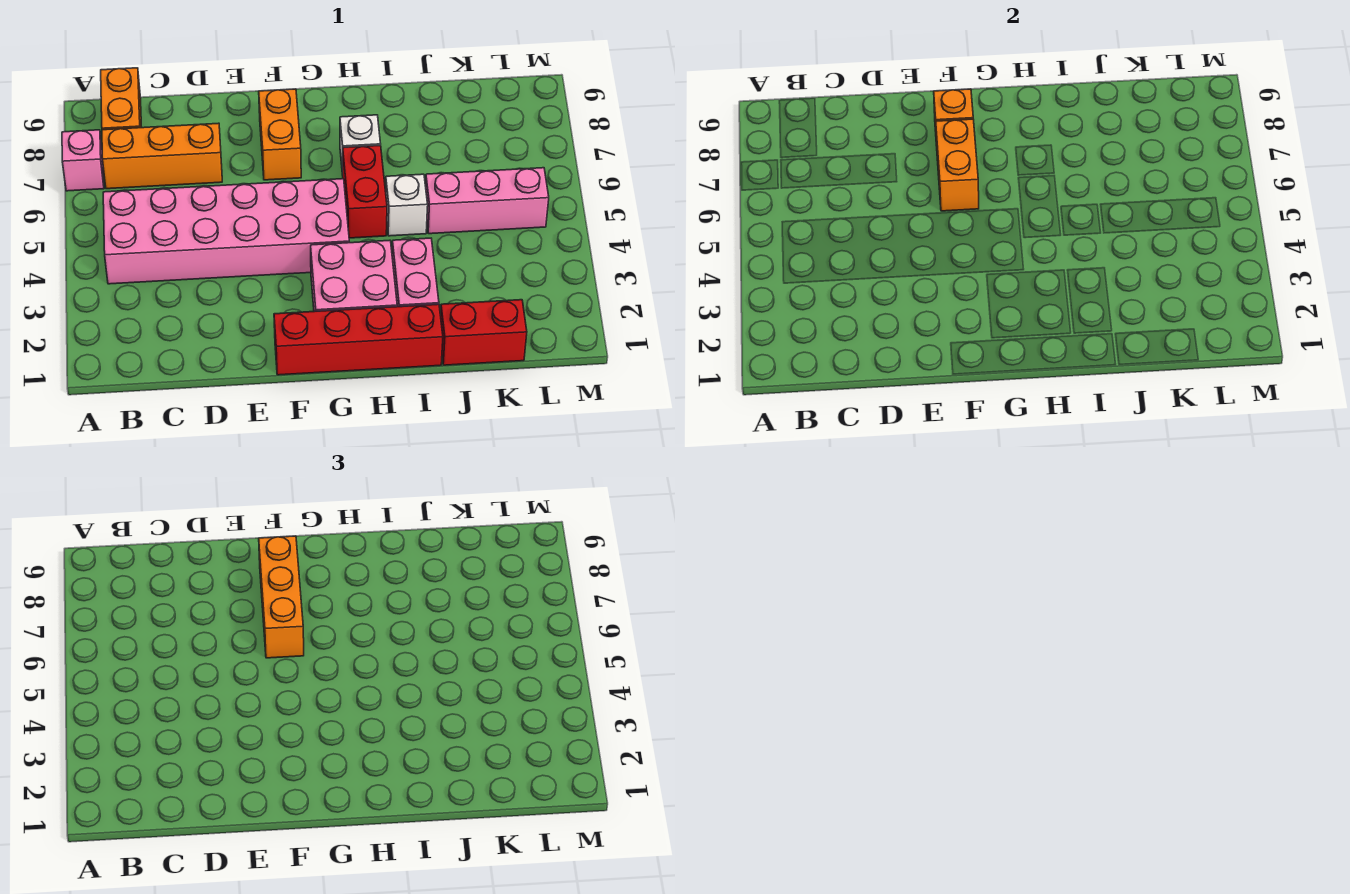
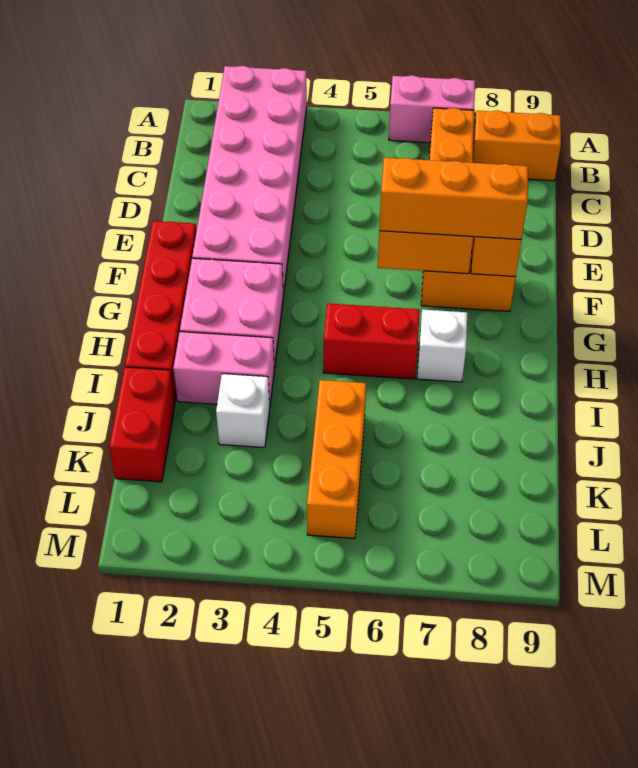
pink brick A7 level 1 -> pink brick A6:A7 level 1
pink brick B4:G5 level 1 -> pink brick A2:F3 level 1
white brick I5 level 1 -> white brick J3 level 1
pink brick J5:L5 level 1 -> orange brick J5:L5 level 1

